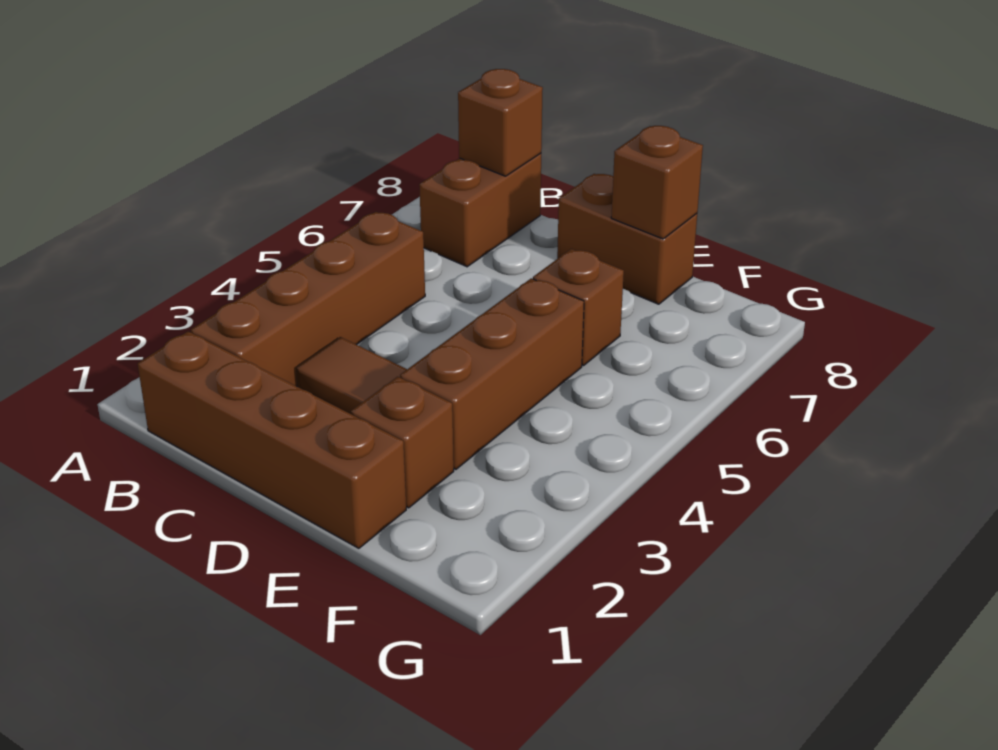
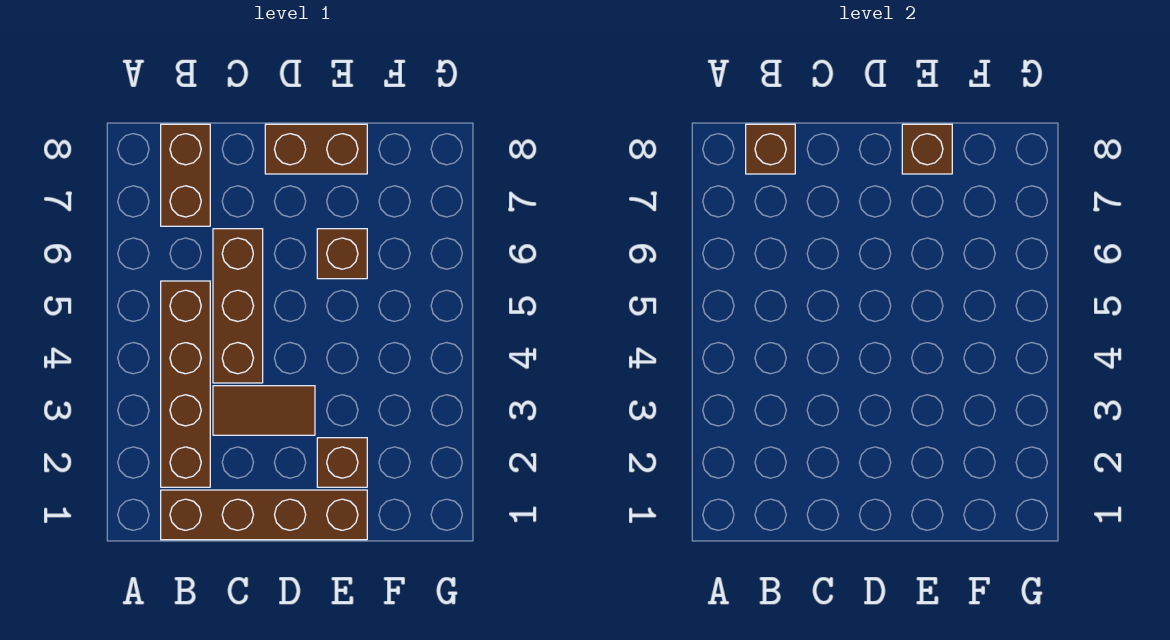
brown brick E3:E5 level 1 -> brown brick C4:C6 level 1

